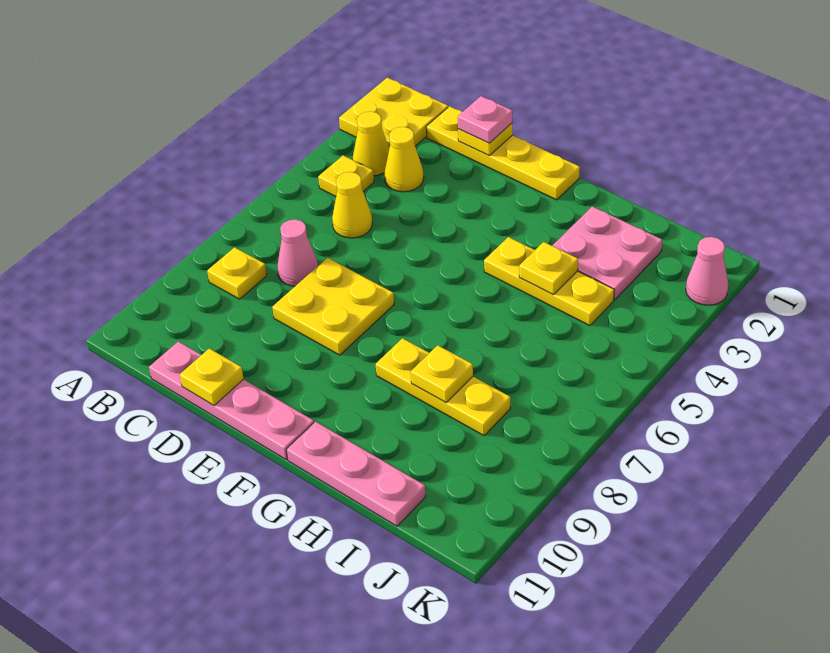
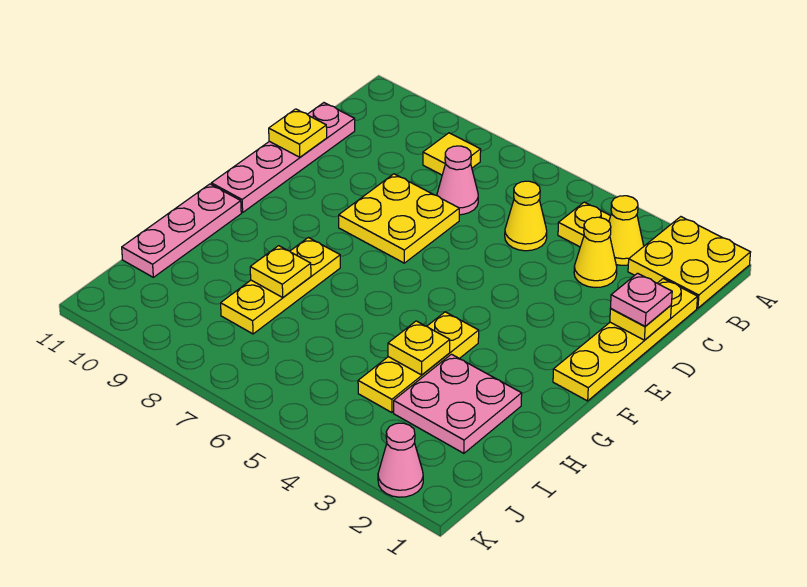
yellow plate B8 level 1 -> yellow tile B8 level 1

